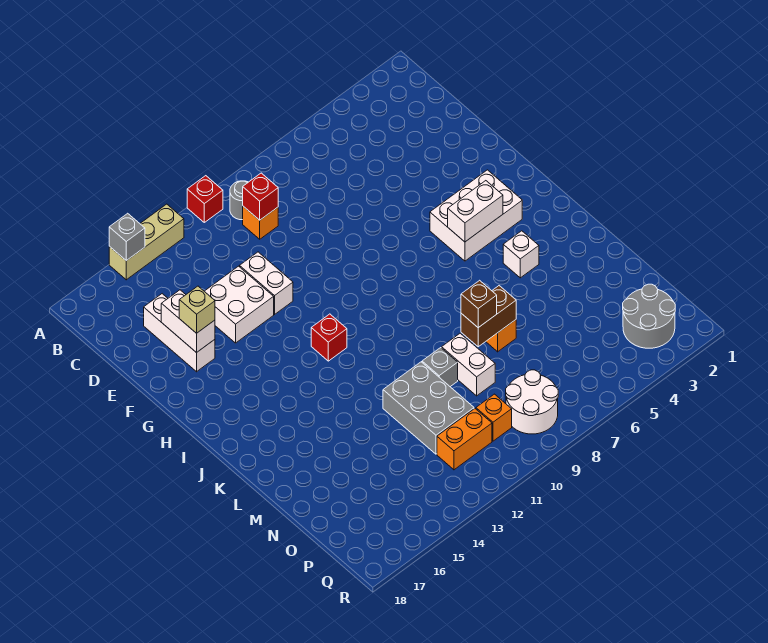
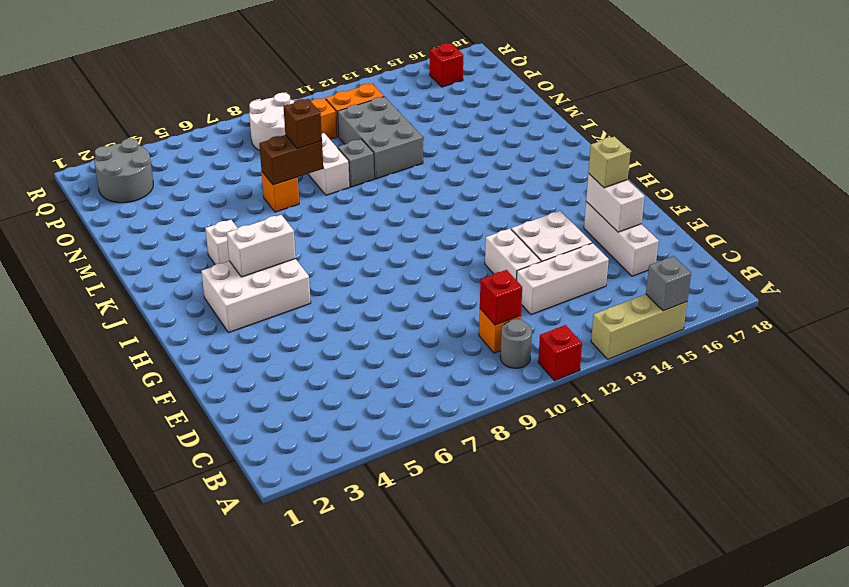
none -> white brick D12:D14 level 1
red brick I12 level 1 -> red brick Q16 level 1

